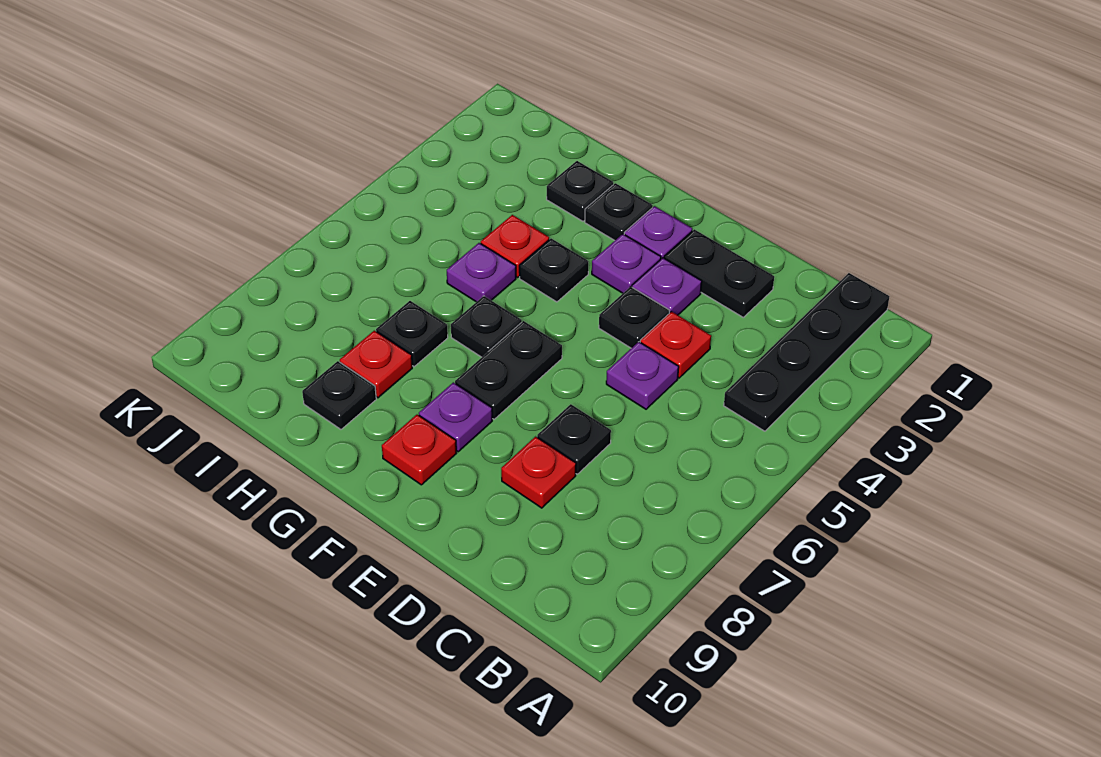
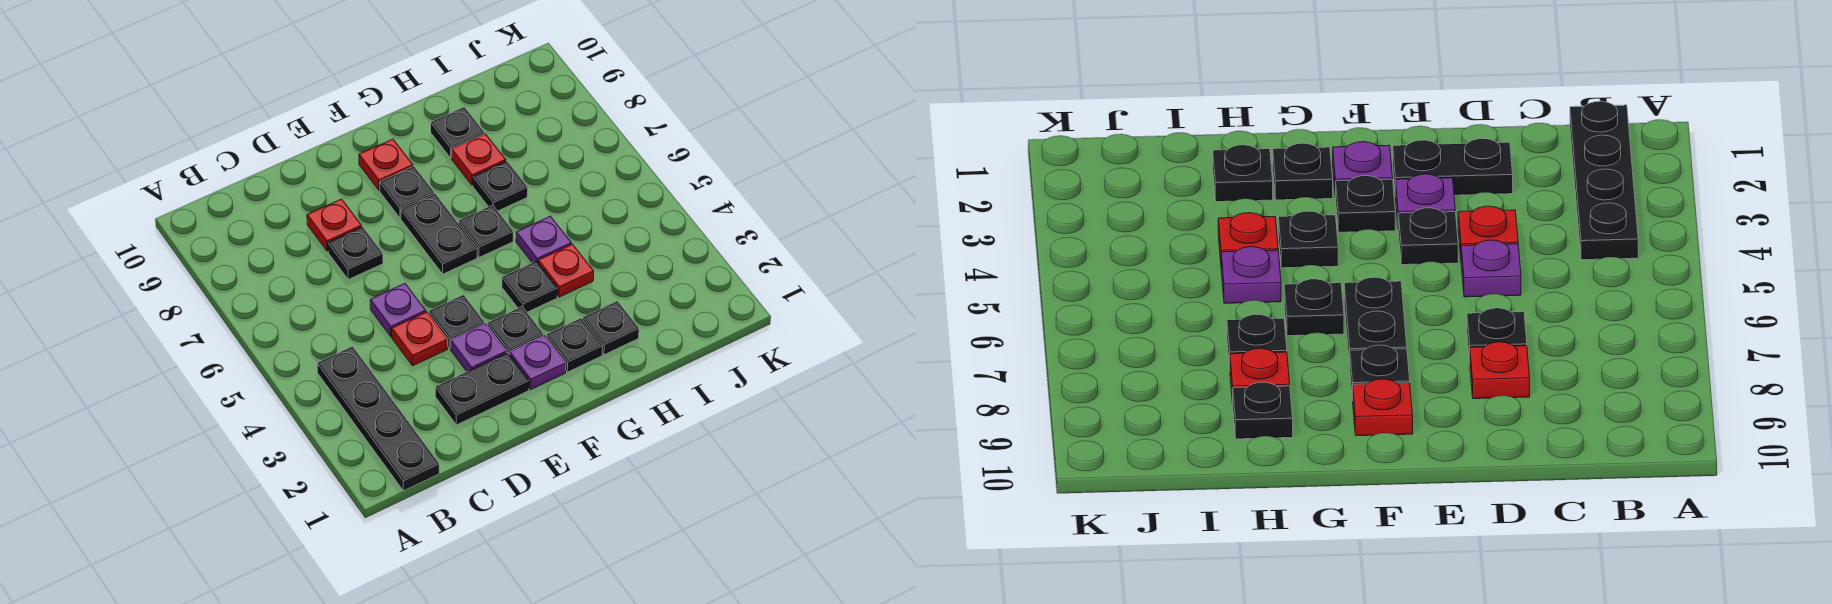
purple plate F3 level 1 -> black plate F3 level 1
purple plate F8 level 1 -> black plate F8 level 1

